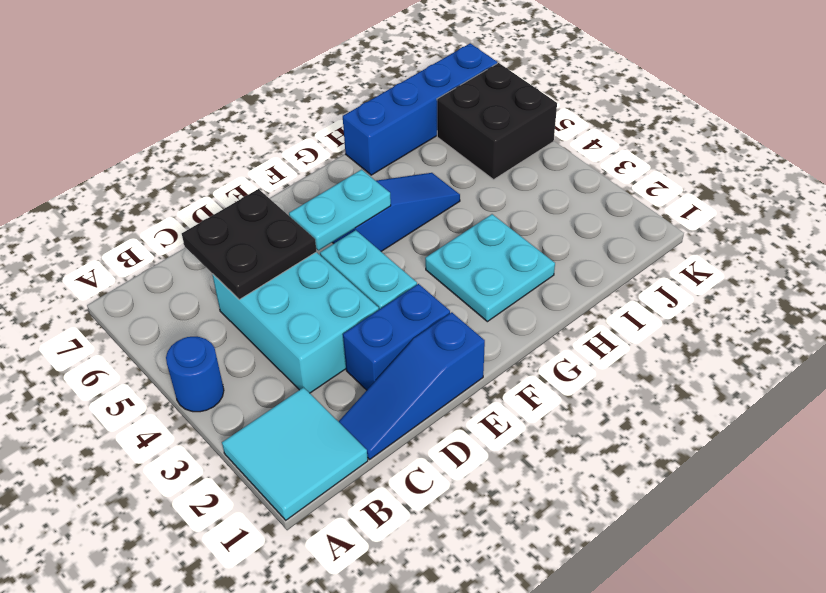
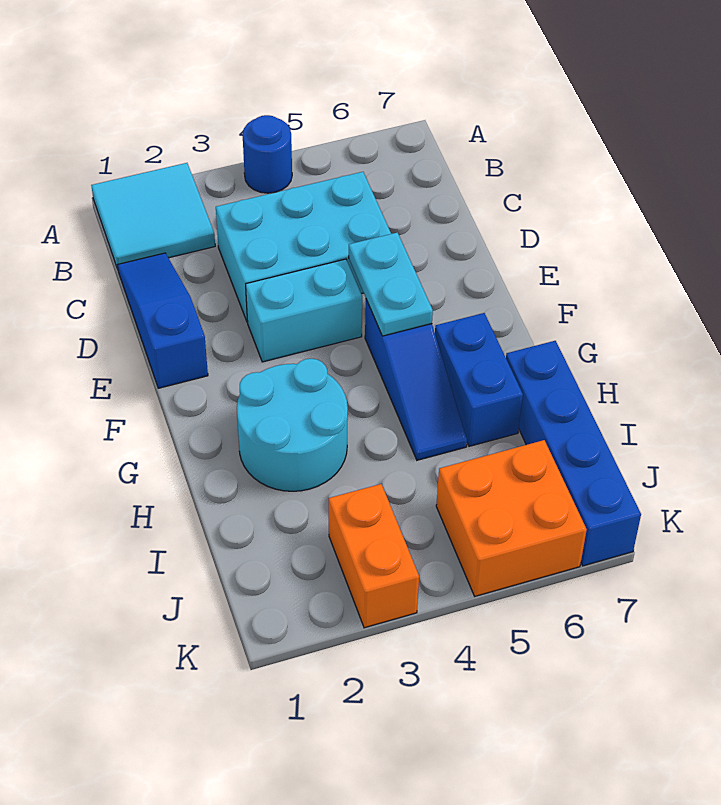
black plate C5:D6 level 2 -> none
blue brick D2:E2 level 1 -> blue brick G6:H6 level 1
cyan plate G2:H3 level 1 -> cyan round brick G2:H3 level 1
none -> orange brick J3:K3 level 1
black brick J5:K6 level 1 -> orange brick J5:K6 level 1

